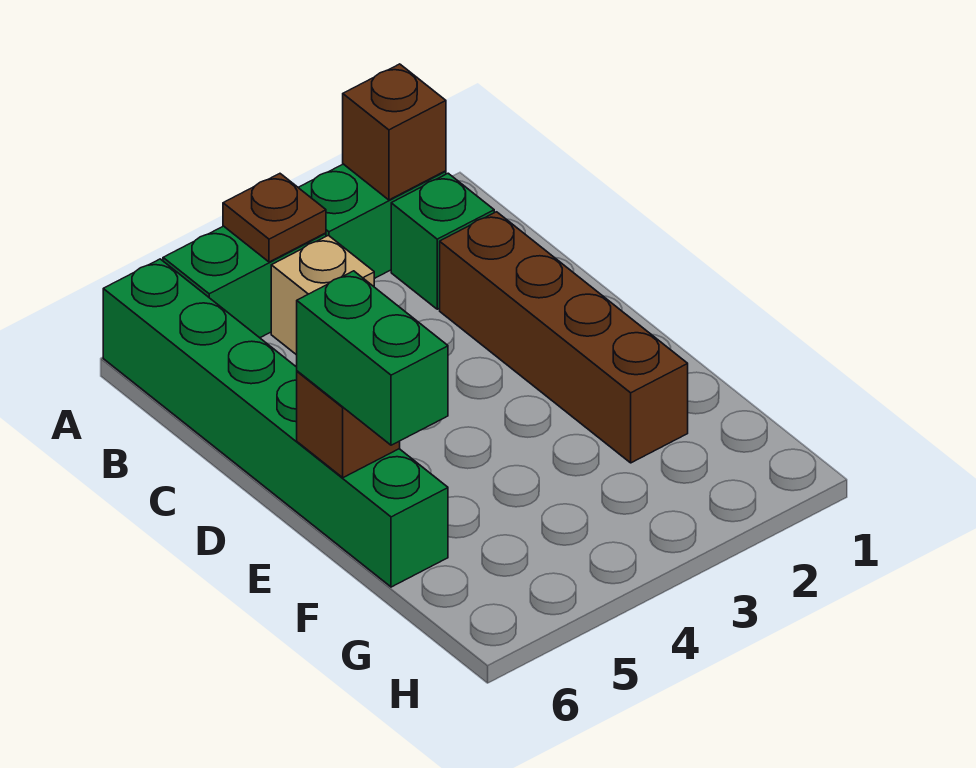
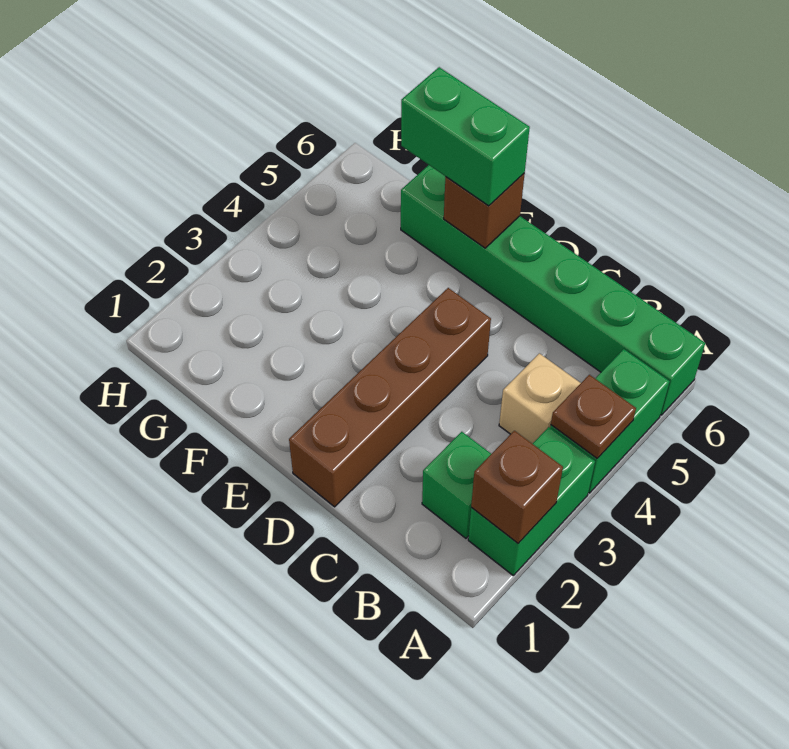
brown brick C2:F2 level 1 -> brown brick D1:D4 level 1

